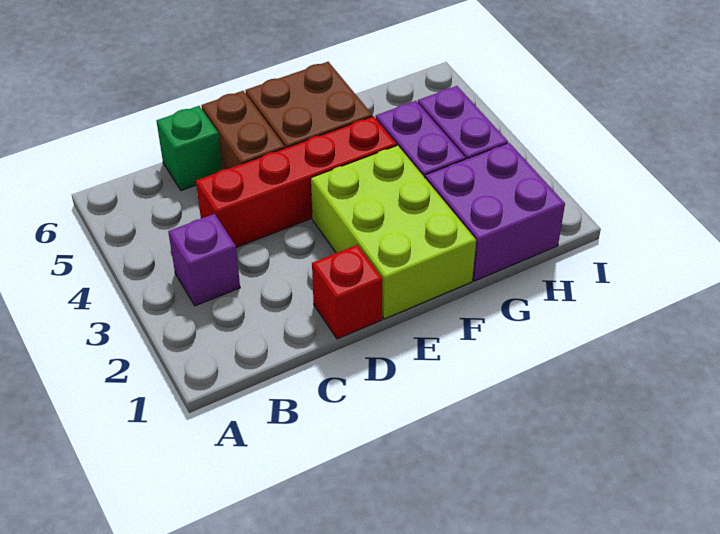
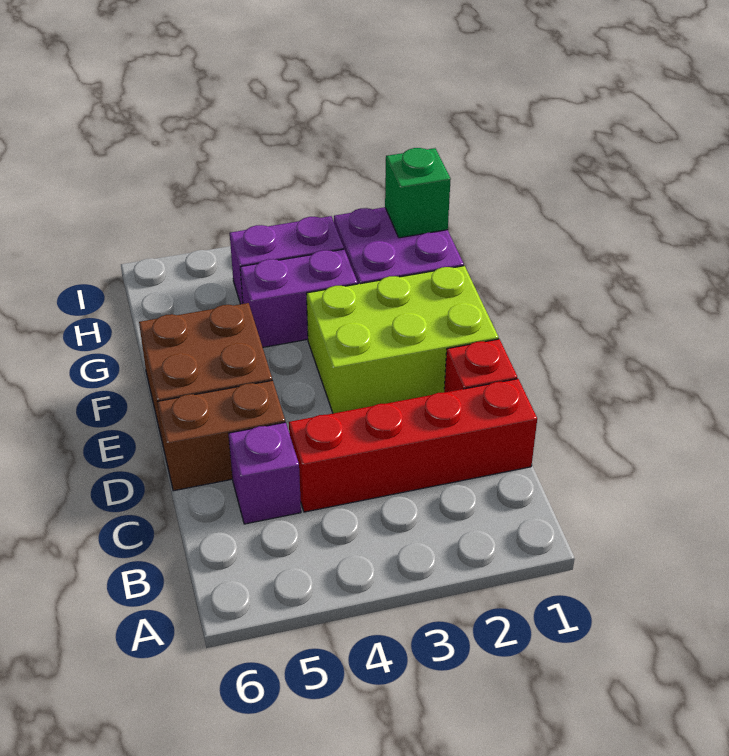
purple brick B3 level 1 -> purple brick C5 level 1
red brick C4:F4 level 1 -> red brick C1:C4 level 1
green brick C6 level 1 -> green brick H1 level 2

